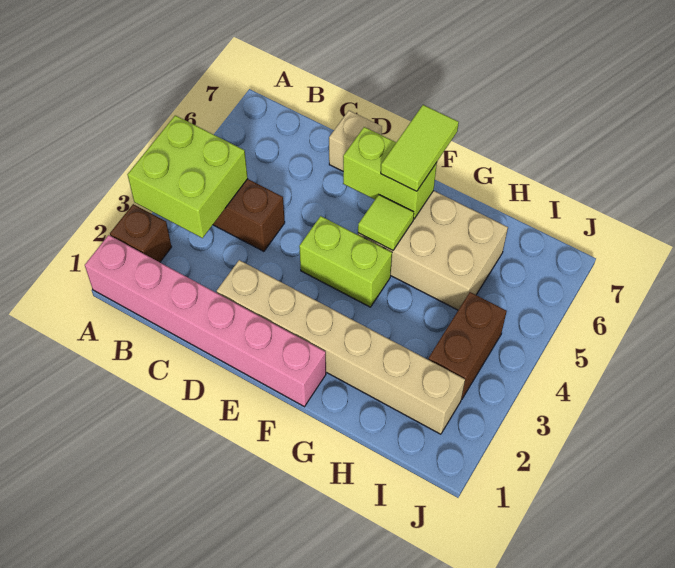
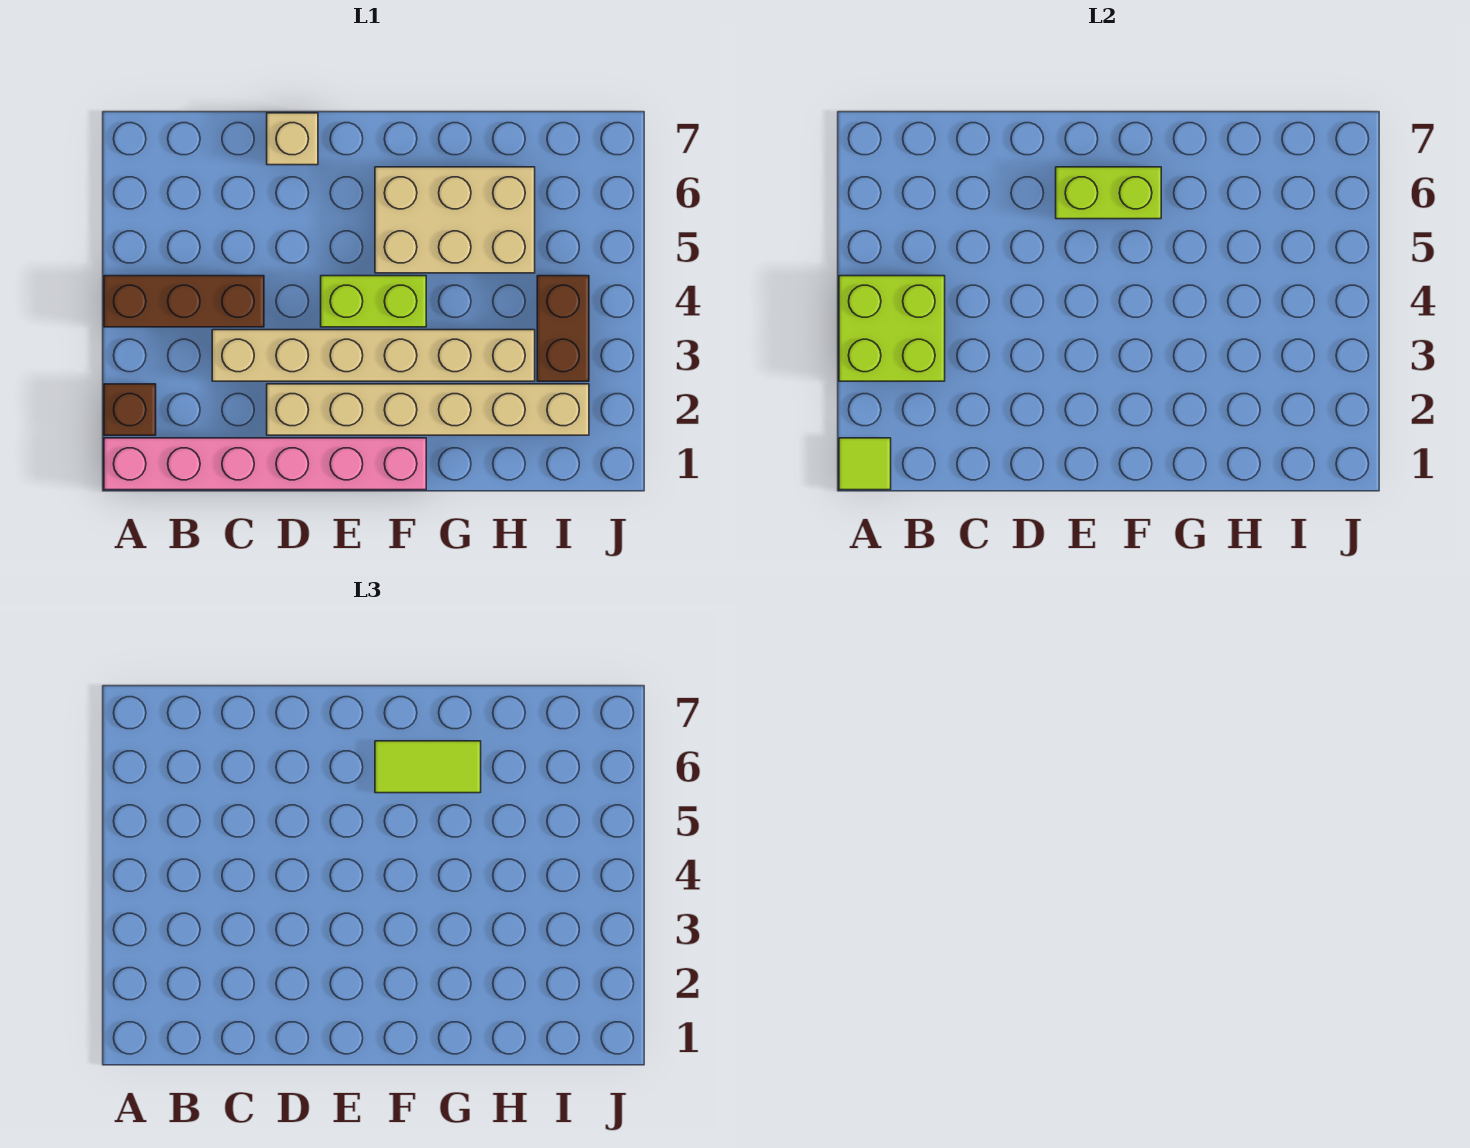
none -> tan brick C3:H3 level 1
lime tile F5 level 2 -> lime tile A1 level 2
lime tile F6:F7 level 3 -> lime tile F6:G6 level 3

